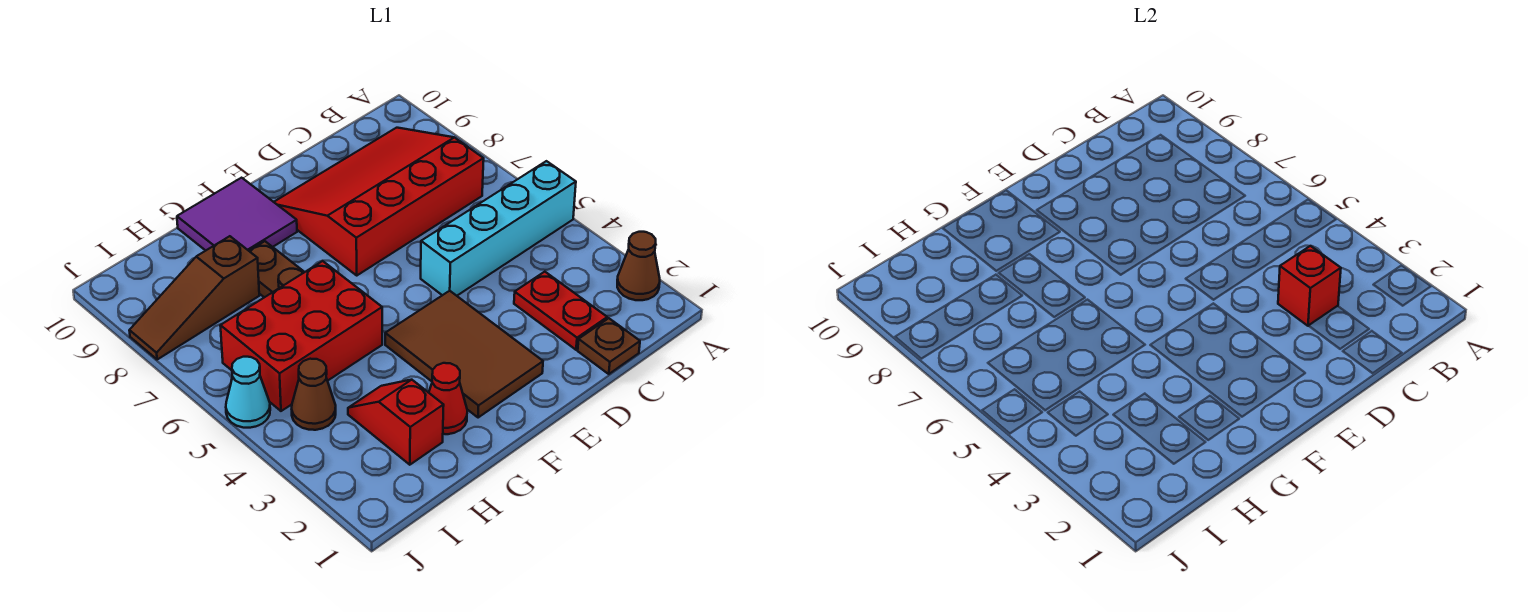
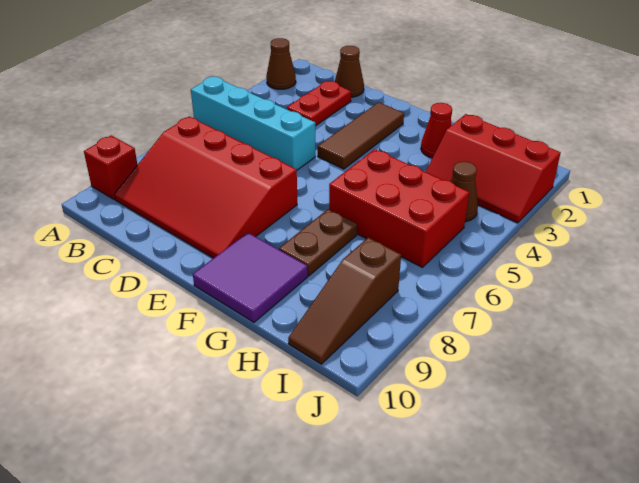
brown plate C1 level 1 -> brown cone C1 level 1
red brick C3 level 2 -> red brick A9 level 1
brown tile E2:F4 level 1 -> brown tile E2:E4 level 1
red slope H2:H3 level 1 top 2 -> red slope H2:J3 level 1 top 2
brown slope H8:J8 level 1 top H -> brown slope I8:I10 level 1 top 8
cyan cone J5 level 1 -> none

